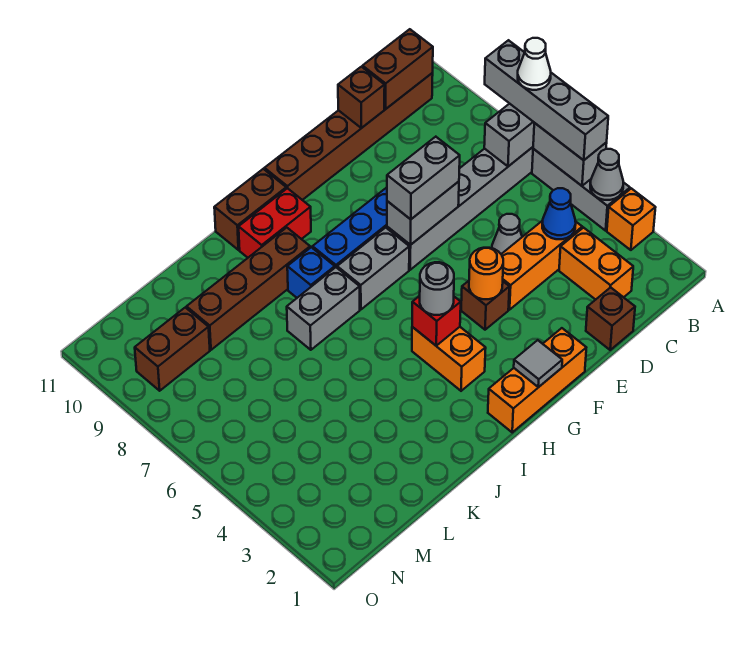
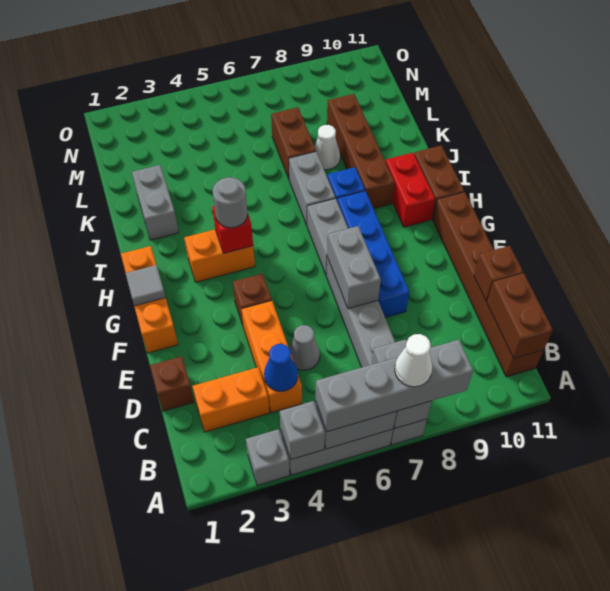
orange brick A3 level 1 -> grey brick A3 level 1
grey cone A4 level 2 -> grey brick A4 level 2
grey brick E7:F7 level 3 -> grey brick J2:K2 level 1
orange round brick F4 level 2 -> none
none -> white cone K8 level 1
brown brick M9:N9 level 1 -> brown brick K7:L7 level 1

